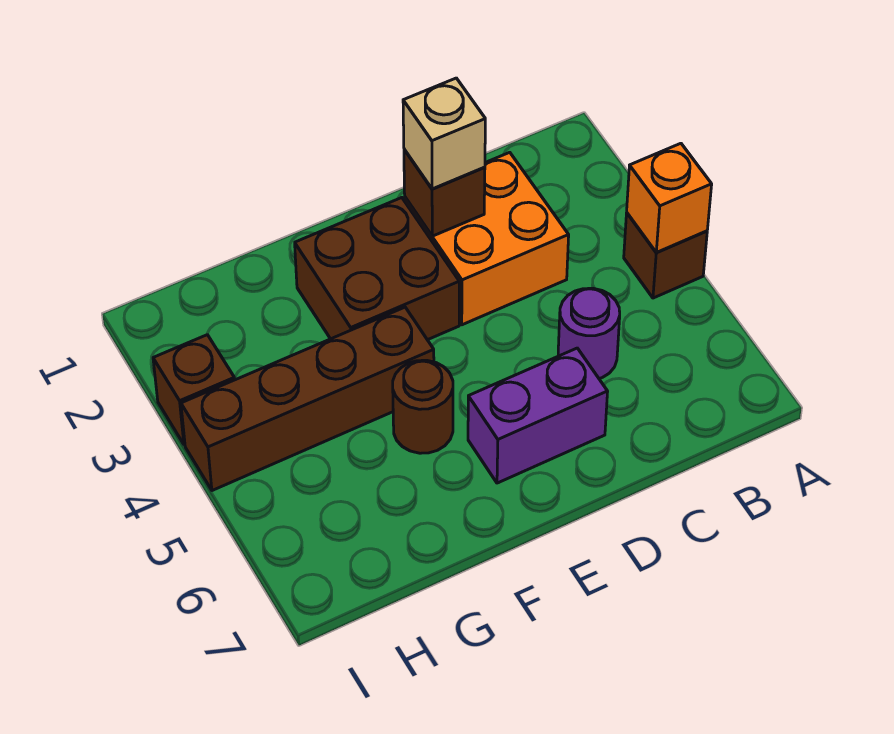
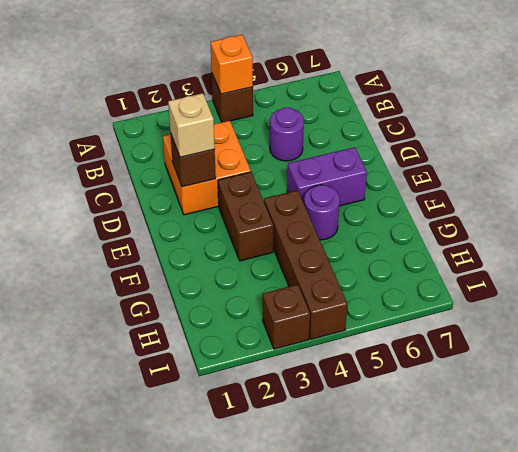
purple brick D6:E6 level 1 -> purple brick E5:E6 level 1
brown brick E2:F3 level 1 -> brown brick E3:F3 level 1
brown round brick F5 level 1 -> purple round brick F5 level 1

